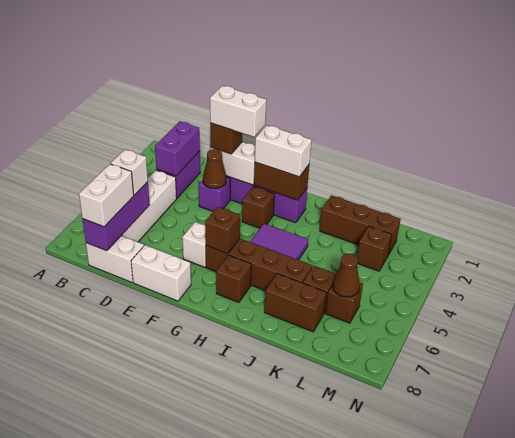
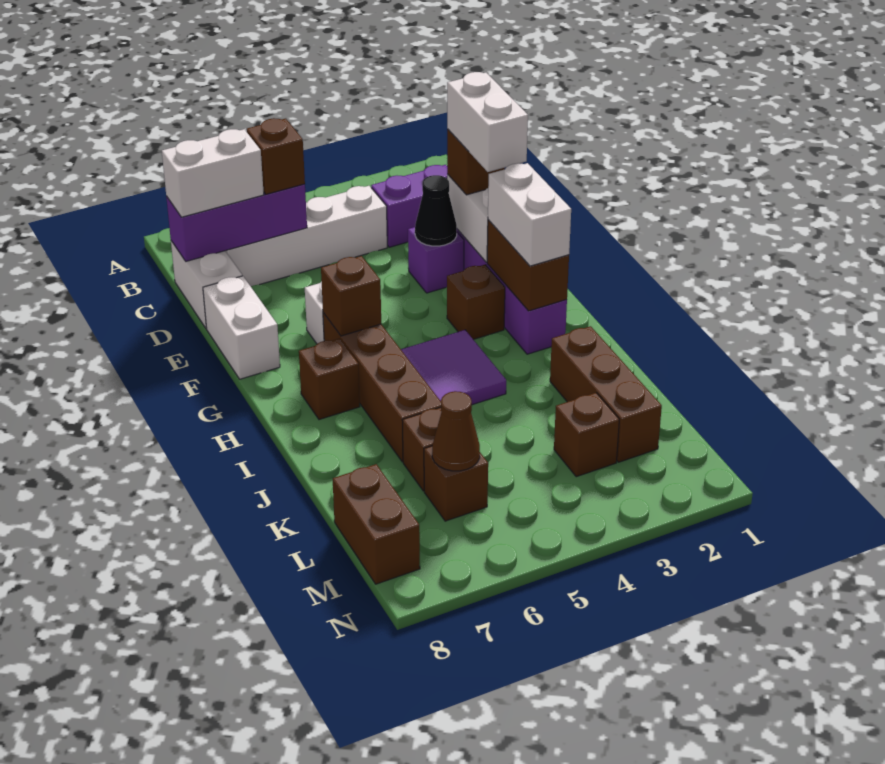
purple brick C2:C3 level 2 -> none
white brick C6 level 3 -> brown brick C6 level 3
brown cone E3 level 2 -> black cone E3 level 2
brown brick J7:K7 level 1 -> brown brick L8:M8 level 1

